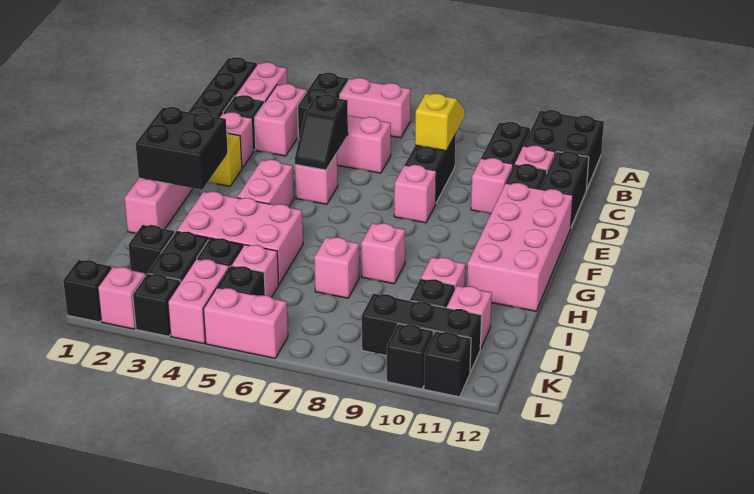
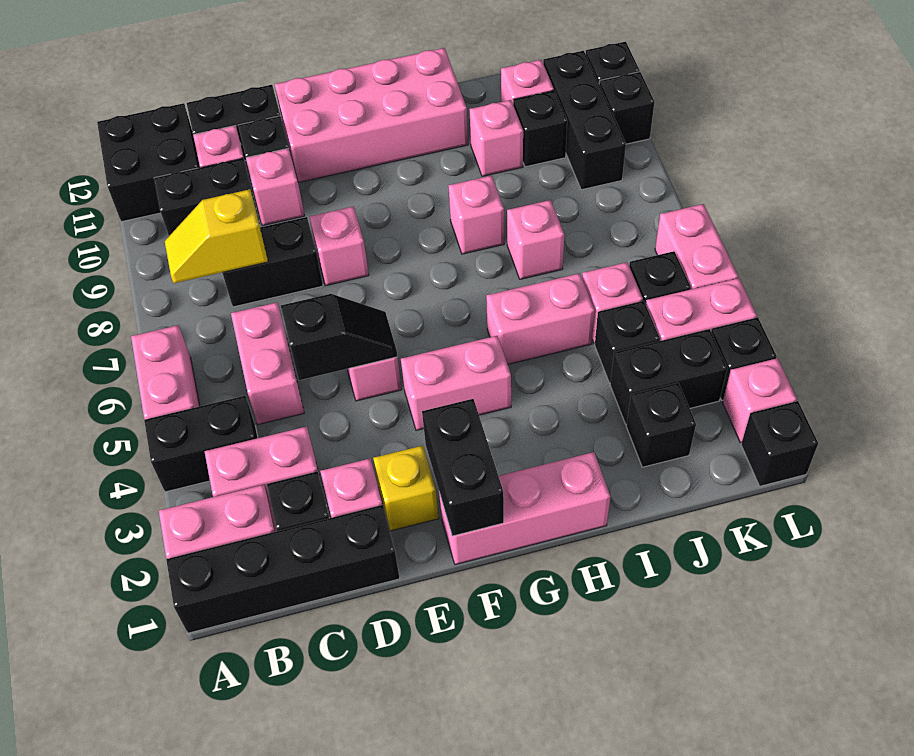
black brick F1:G2 level 2 -> black brick F1:F2 level 2
pink brick H3:I5 level 1 -> pink brick H5:I5 level 1

